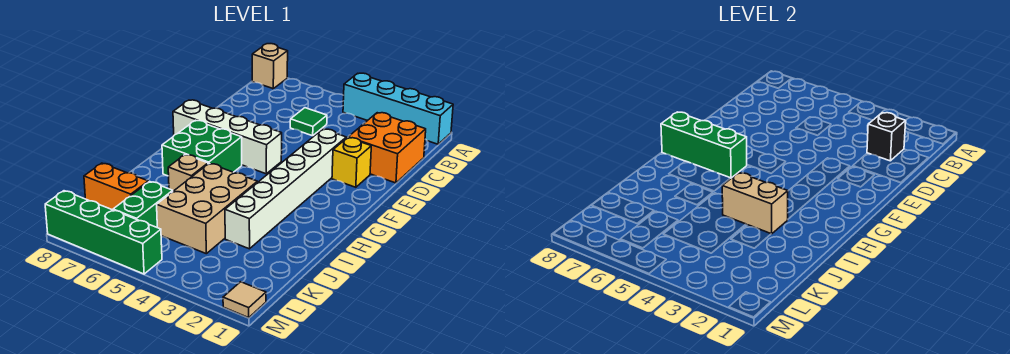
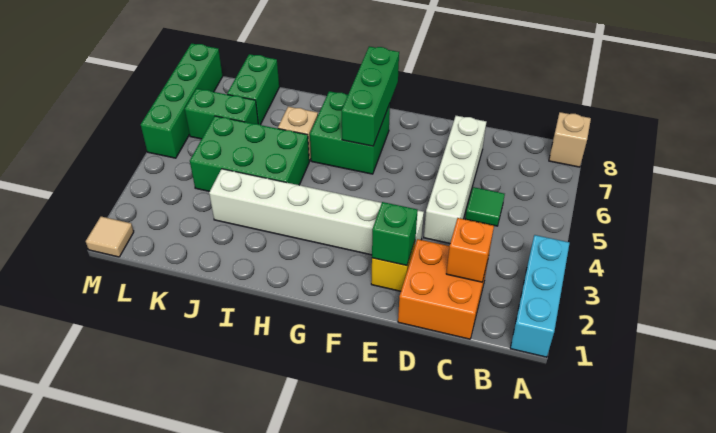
cyan brick A1:A4 level 1 -> cyan brick A1:A3 level 1
black brick C2 level 2 -> orange brick C2 level 2
none -> green brick E2 level 2
white brick F5:F8 level 1 -> white brick D4:D7 level 1
tan brick I3:I4 level 2 -> none
tan brick I4:K5 level 1 -> green brick I4:K5 level 1
orange brick K7:K8 level 1 -> green brick K7:K8 level 1

